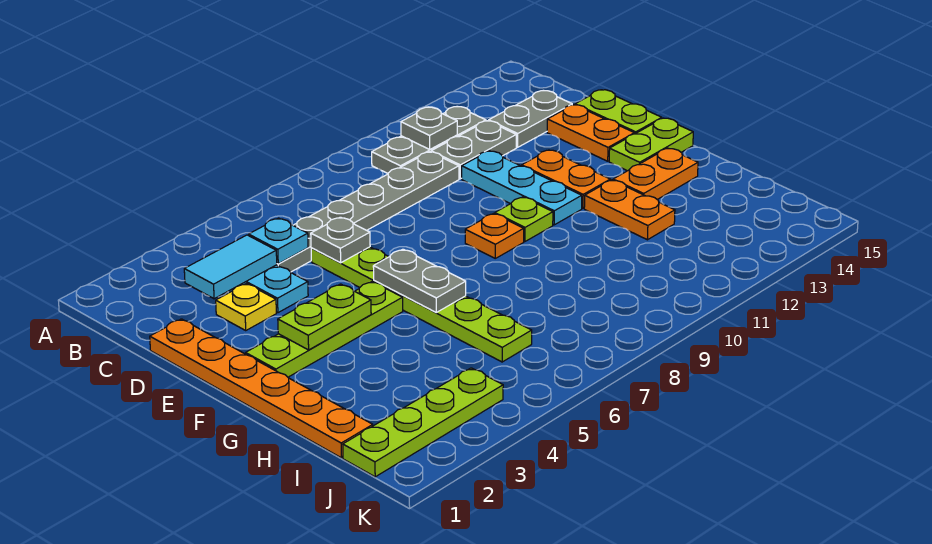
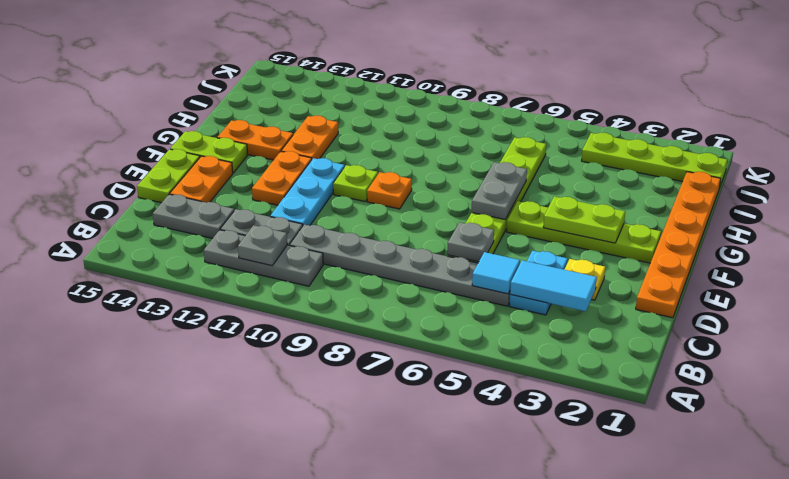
cyan plate C5 level 2 -> cyan tile C5 level 2

